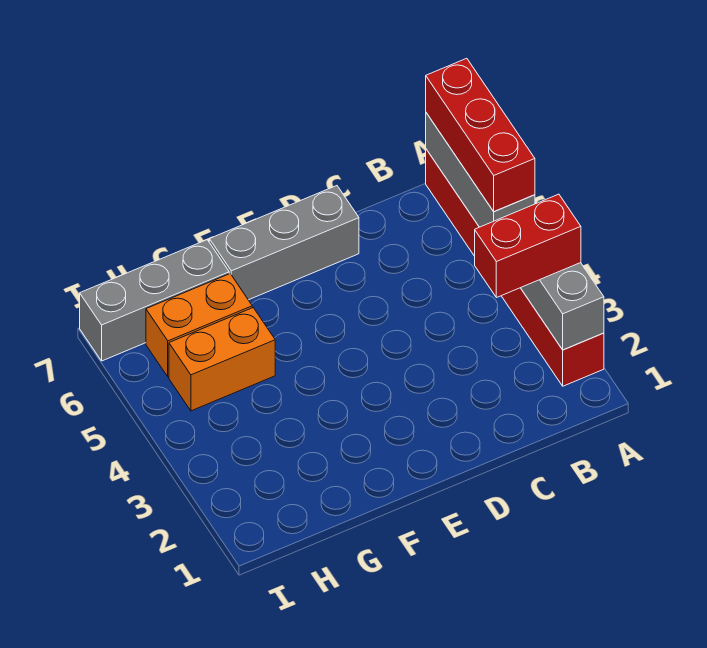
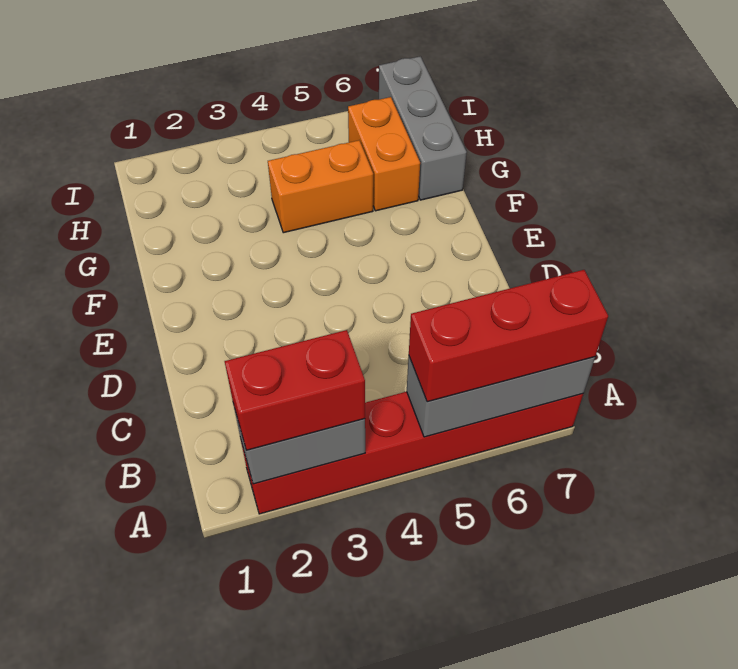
red brick A3:B3 level 3 -> red brick A2:A3 level 3
grey brick D7:F7 level 1 -> none
orange brick G5:H5 level 1 -> orange brick G4:G5 level 1

